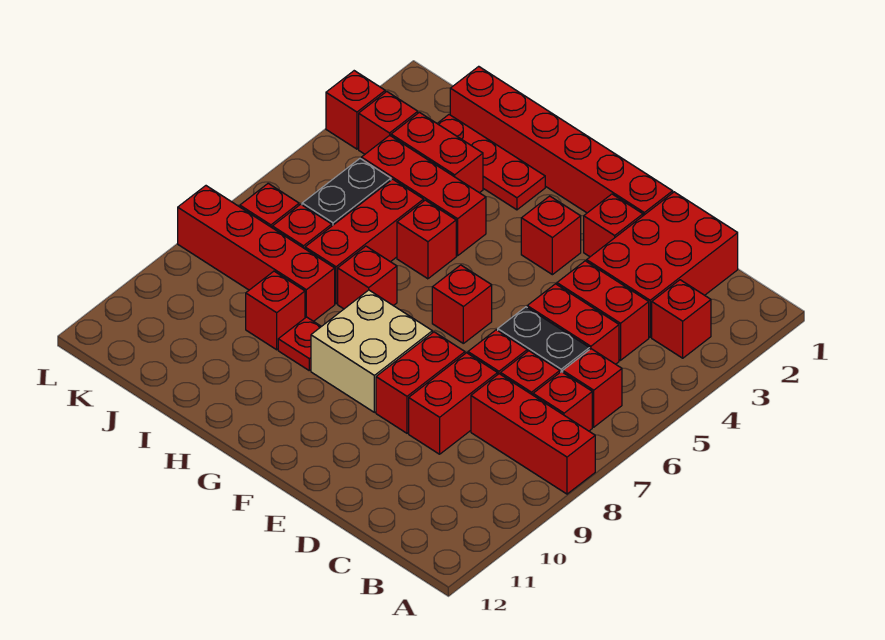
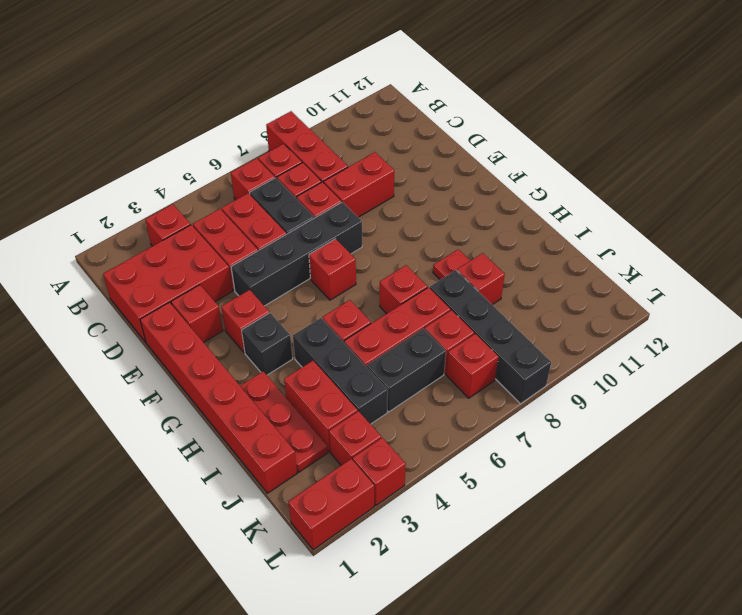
none -> black brick E4:E7 level 1
red brick E8:E9 level 1 -> red brick L1:L2 level 1
tan brick F8:G9 level 1 -> none
none -> black brick G3 level 1
red brick H4:J4 level 1 -> black brick H4:J4 level 1
red brick I8:L8 level 1 -> black brick I8:L8 level 1

